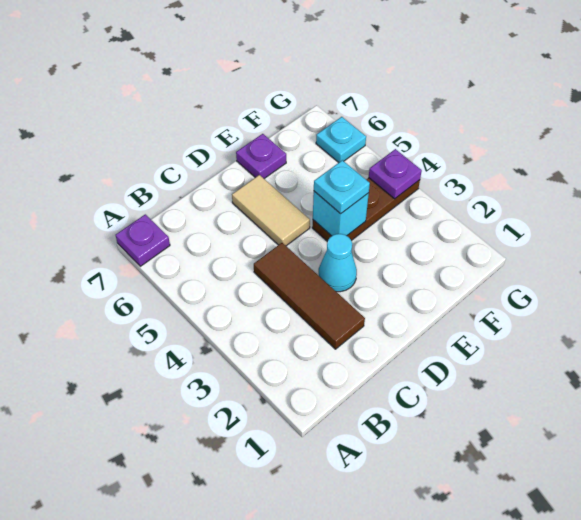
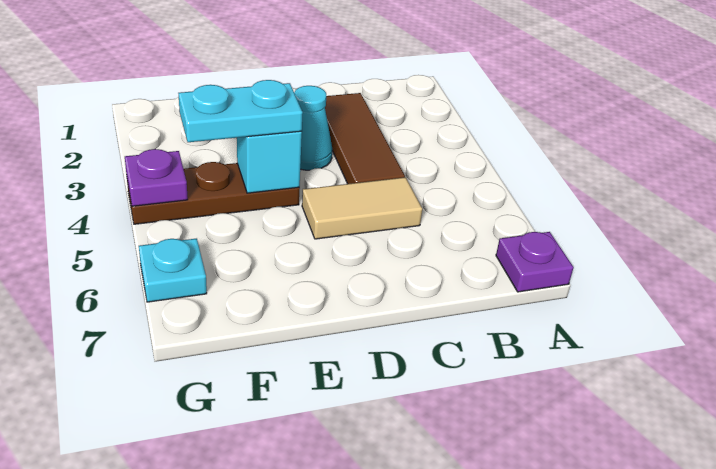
tan tile D5:D6 level 1 -> tan tile C5:D5 level 1
cyan plate E4 level 3 -> cyan plate E4:F4 level 3
purple plate E7 level 1 -> none

